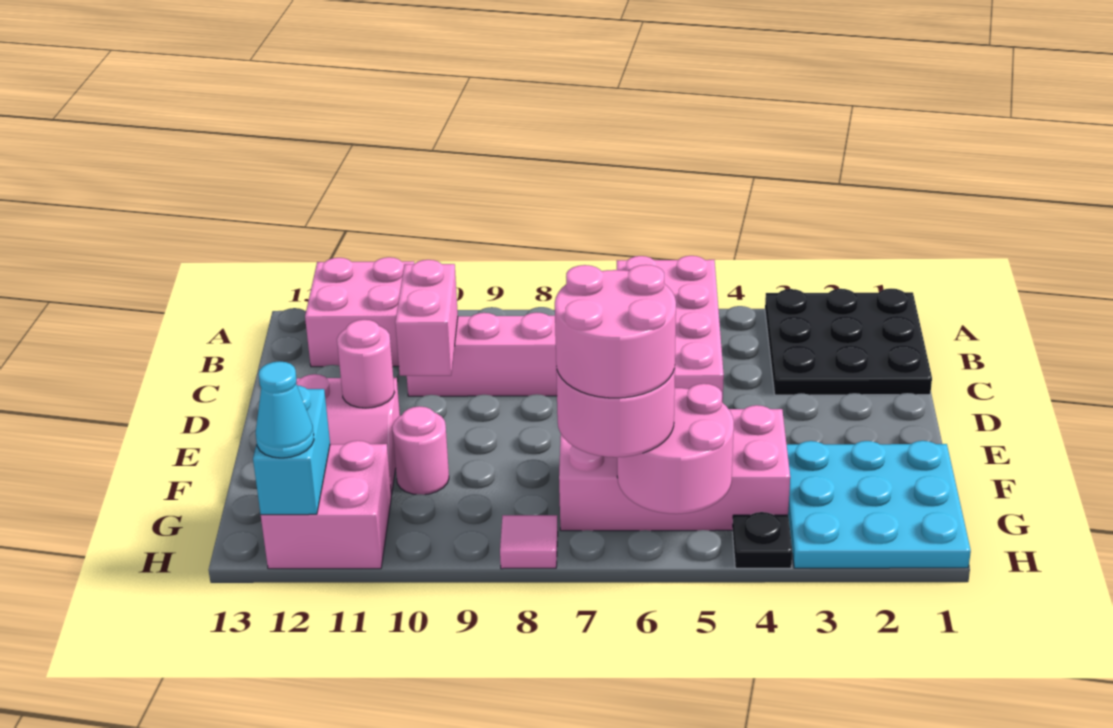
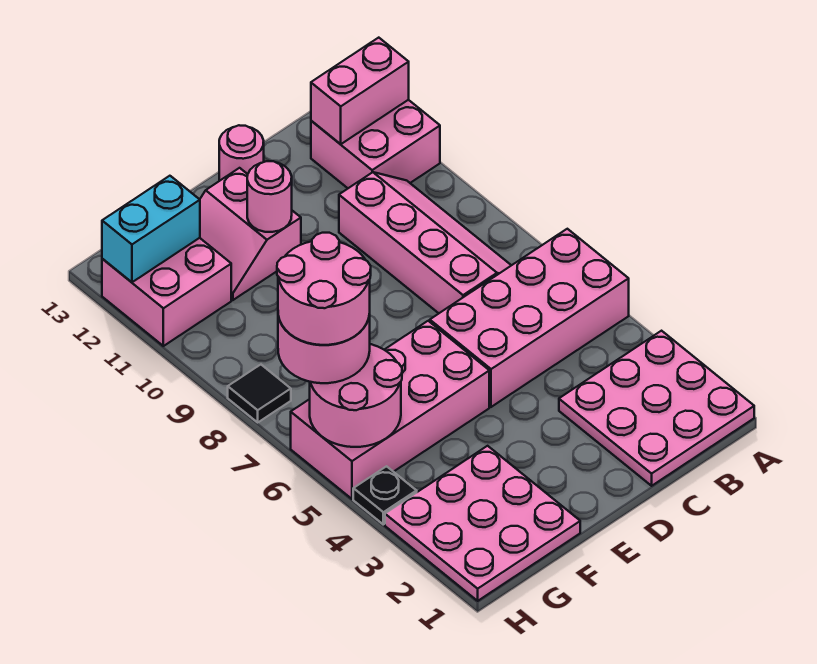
black plate A1:C3 level 1 -> pink plate A1:C3 level 1
pink brick C10:D10 level 2 -> pink brick A12:B12 level 2
cyan plate F1:H3 level 1 -> pink plate F1:H3 level 1
pink brick F4:G7 level 1 -> pink brick E5:H6 level 1
pink round brick F10 level 1 -> pink round brick D13 level 1
pink tile H8 level 1 -> black tile H8 level 1
cyan cone H12 level 3 -> none

